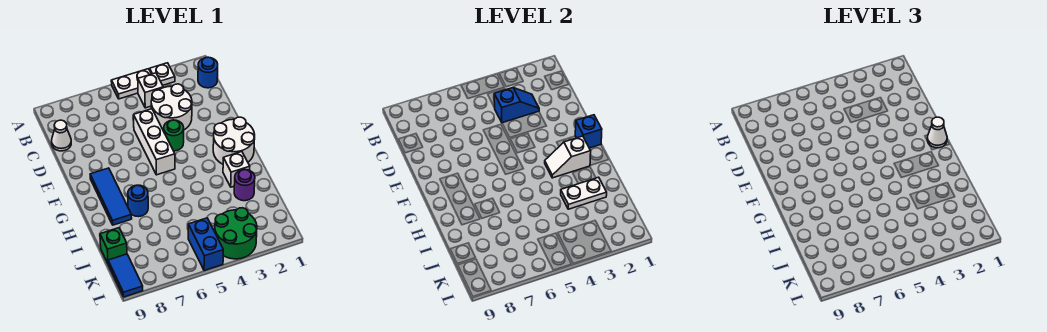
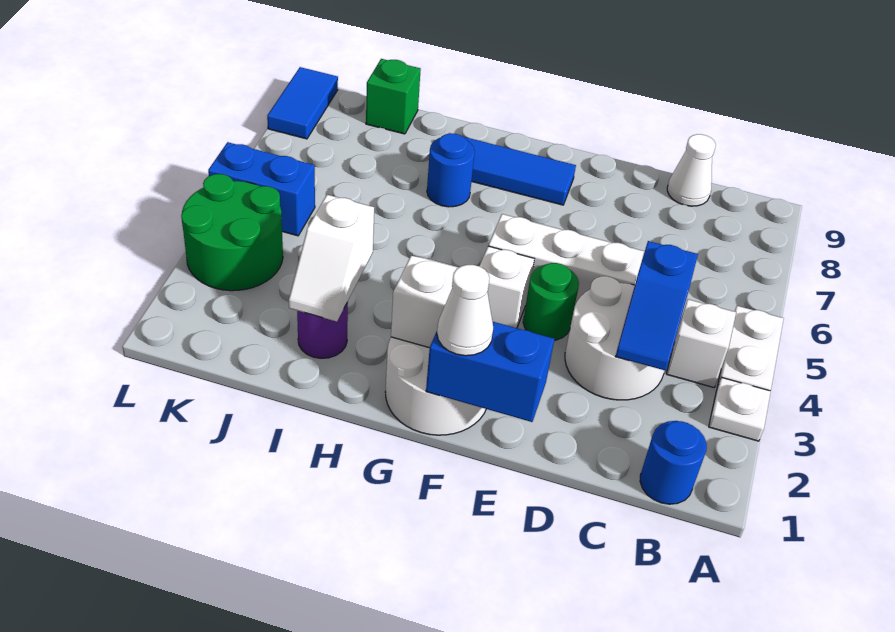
blue brick F1 level 2 -> blue brick E1:F1 level 2
white brick H2 level 1 -> white brick F4 level 1
white plate I2:I3 level 2 -> white slope I2:I3 level 2 top 3
blue tile K9:L9 level 1 -> blue tile L8:L9 level 1

